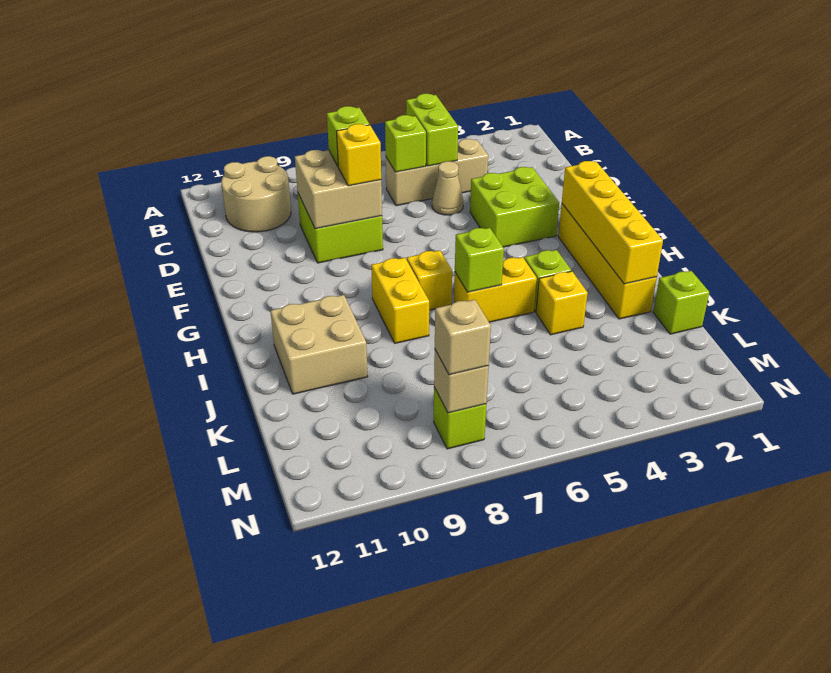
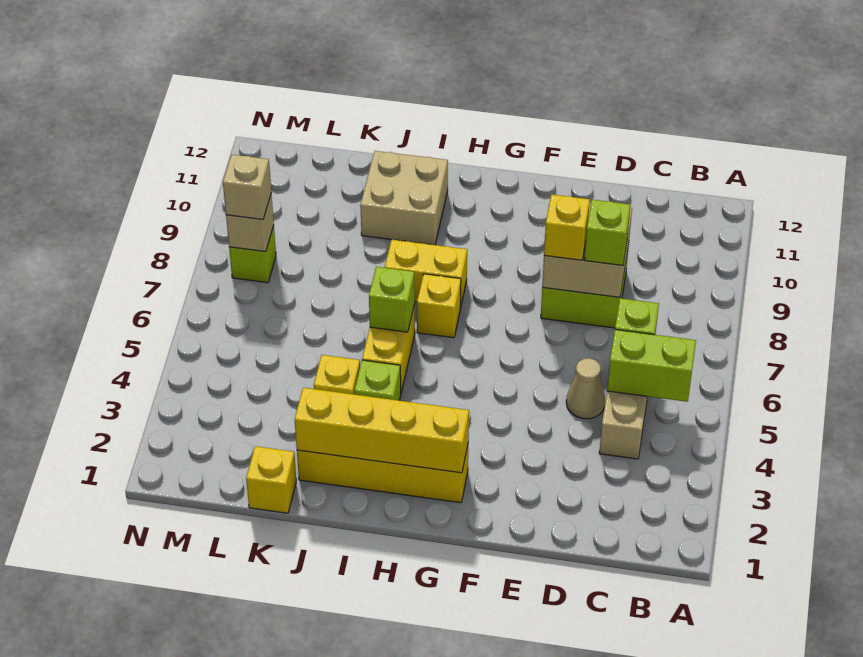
tan round brick B10:C11 level 1 -> none
lime brick E3:F4 level 1 -> none
lime brick K1 level 1 -> yellow brick K1 level 1

